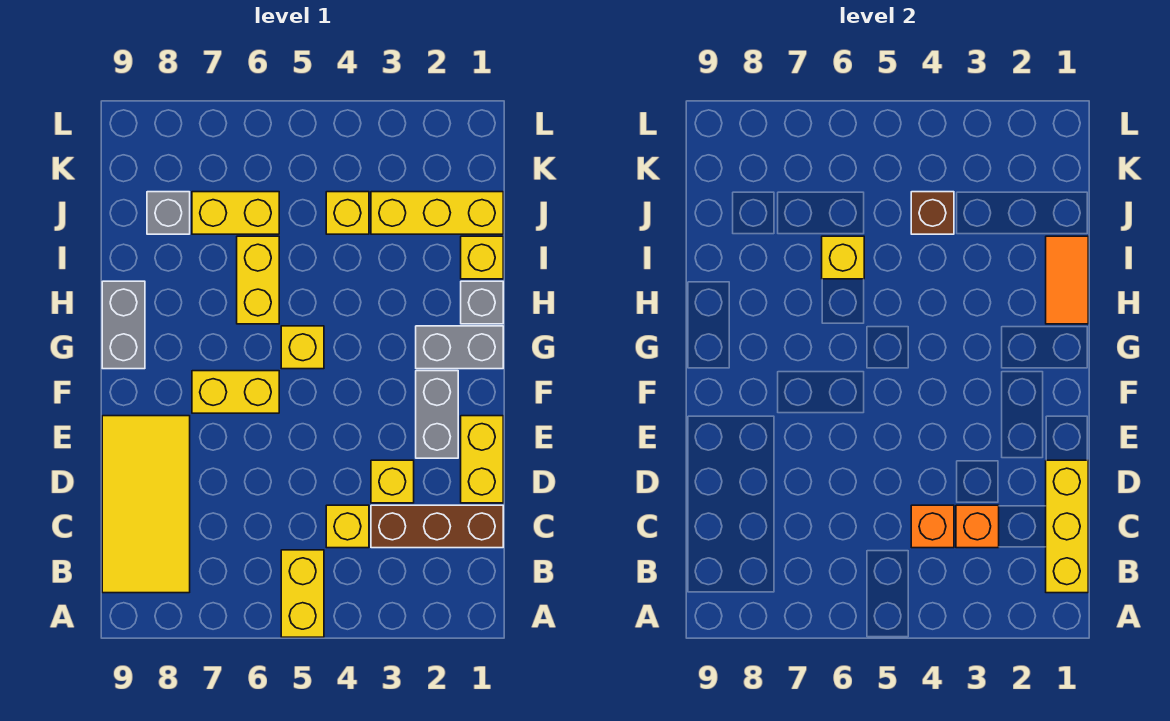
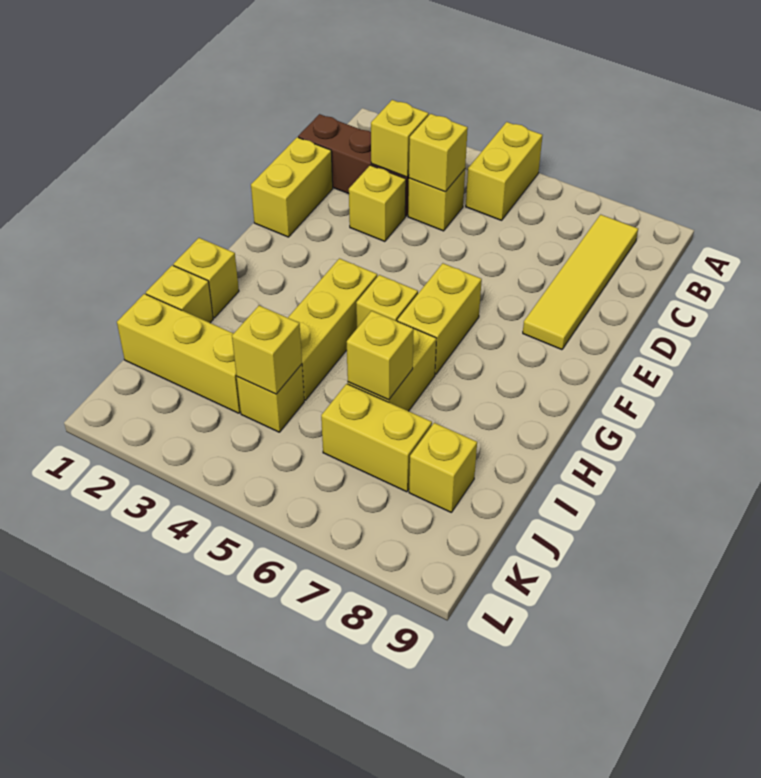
yellow brick B1:D1 level 2 -> yellow brick G4:I4 level 1
yellow tile B8:E9 level 1 -> yellow tile B8:E8 level 1
orange brick C3 level 2 -> yellow brick C3 level 2
orange brick C4 level 2 -> yellow brick C4 level 2
grey brick E2:F2 level 1 -> none
yellow brick F6:F7 level 1 -> yellow brick F6:G6 level 1
grey brick G1:G2 level 1 -> none
grey brick G9:H9 level 1 -> none
grey brick H1 level 1 -> yellow brick H1 level 1
orange tile H1:I1 level 2 -> none
brown brick J4 level 2 -> yellow brick J4 level 2
grey brick J8 level 1 -> yellow brick J8 level 1

